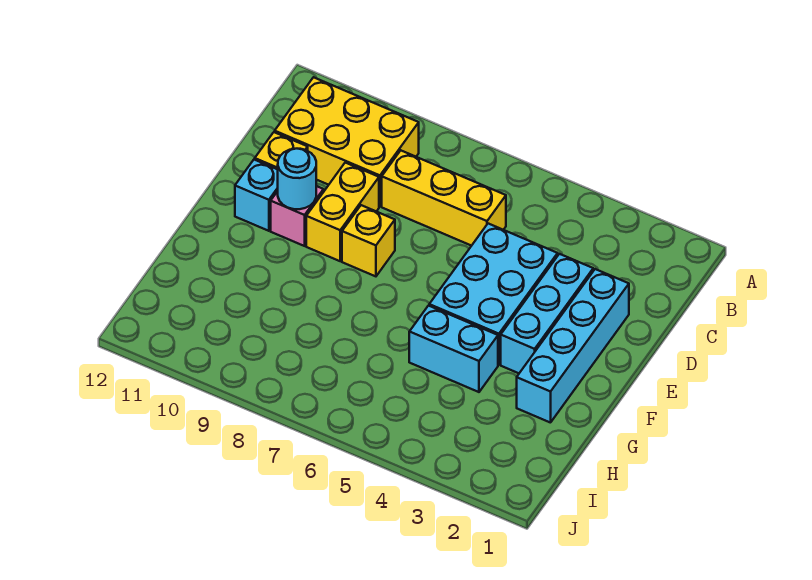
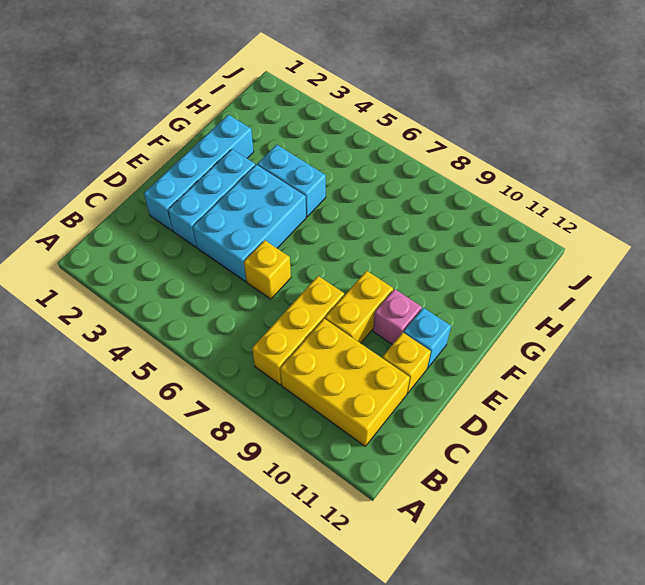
yellow brick C6:C8 level 1 -> yellow brick B8:D8 level 1
yellow brick E8 level 1 -> yellow brick D6 level 1
cyan round brick E10 level 2 -> none

